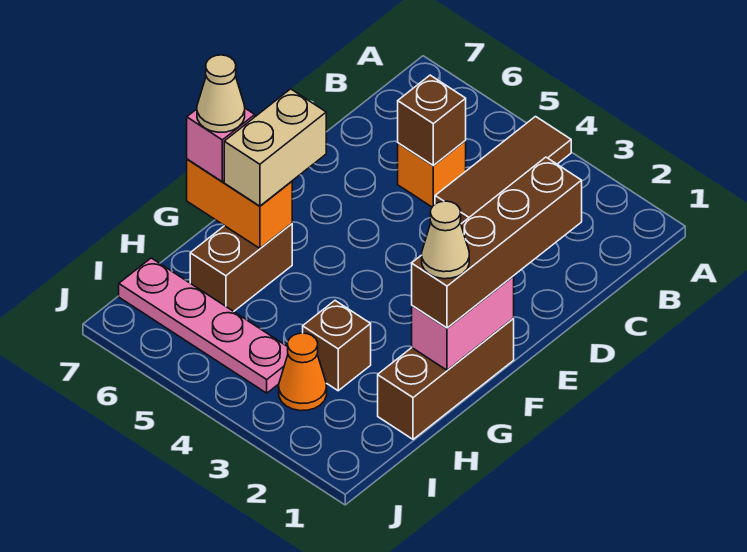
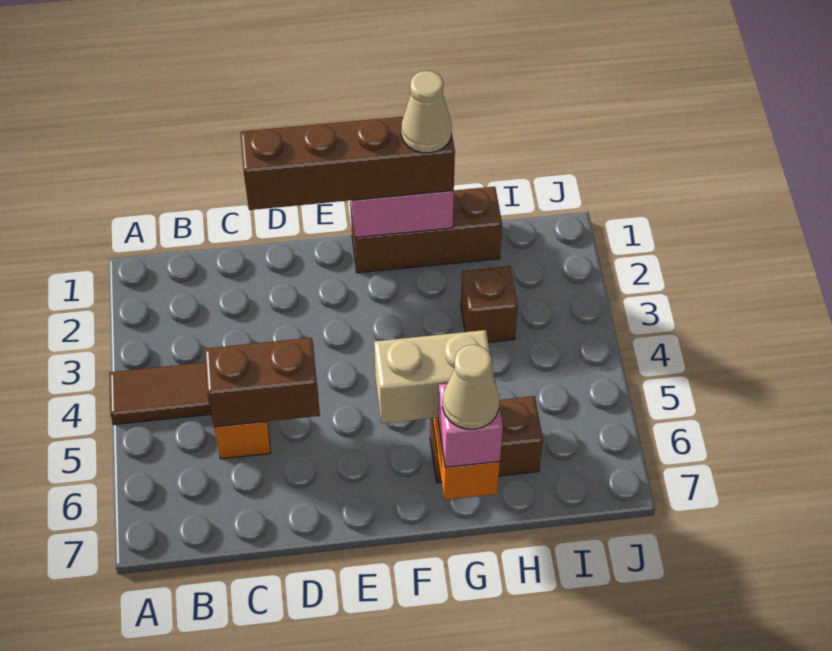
brown brick C5 level 2 -> brown brick C5:D5 level 2
orange cone I3 level 1 -> none
pink plate I4:I7 level 1 -> none

